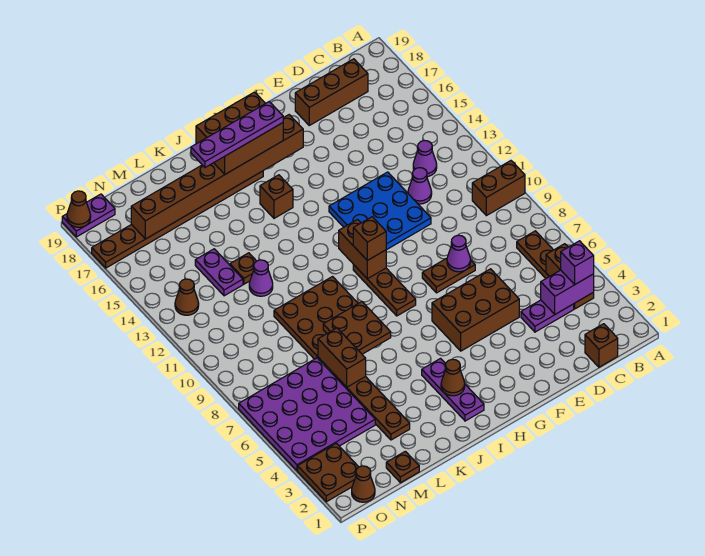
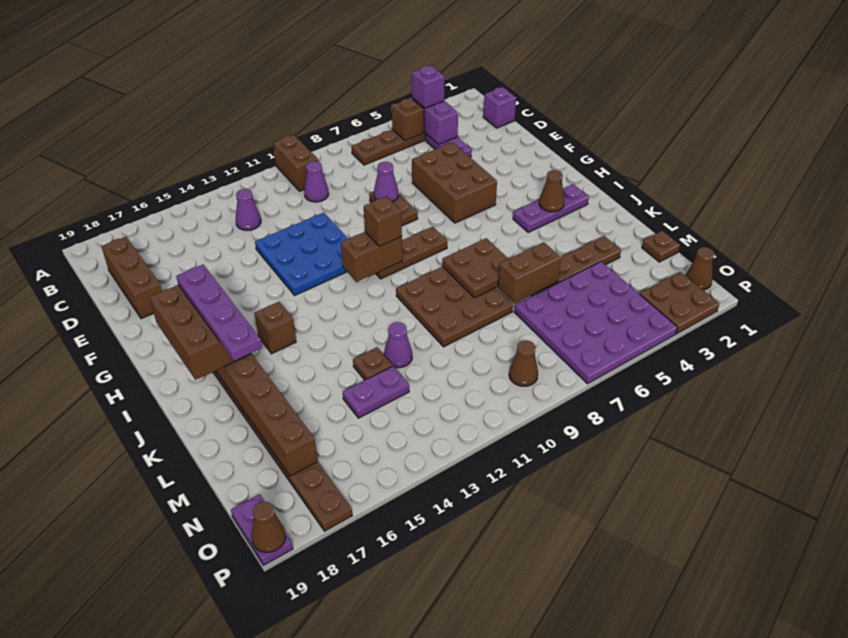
brown brick C1 level 1 -> purple brick C1 level 1
purple cone D12 level 1 -> purple cone C10 level 1
brown cone O13 level 1 -> brown cone O9 level 1

